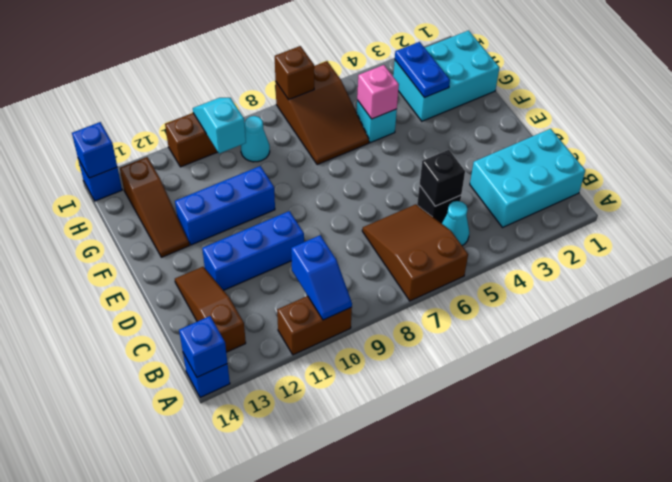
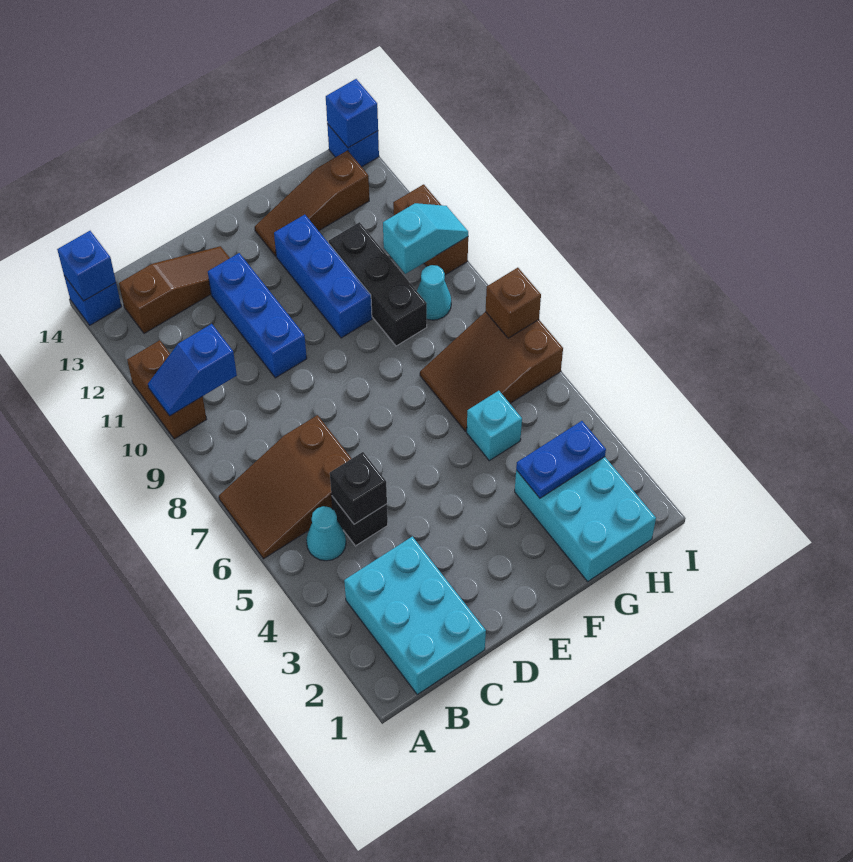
brown slope A6:C7 level 1 top A -> brown slope A6:C7 level 1 top C
pink brick G5 level 2 -> none
none -> black brick G9:G11 level 1

